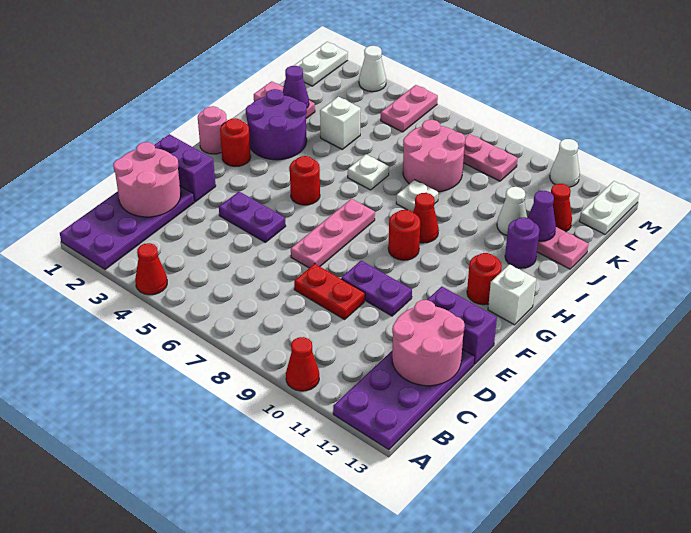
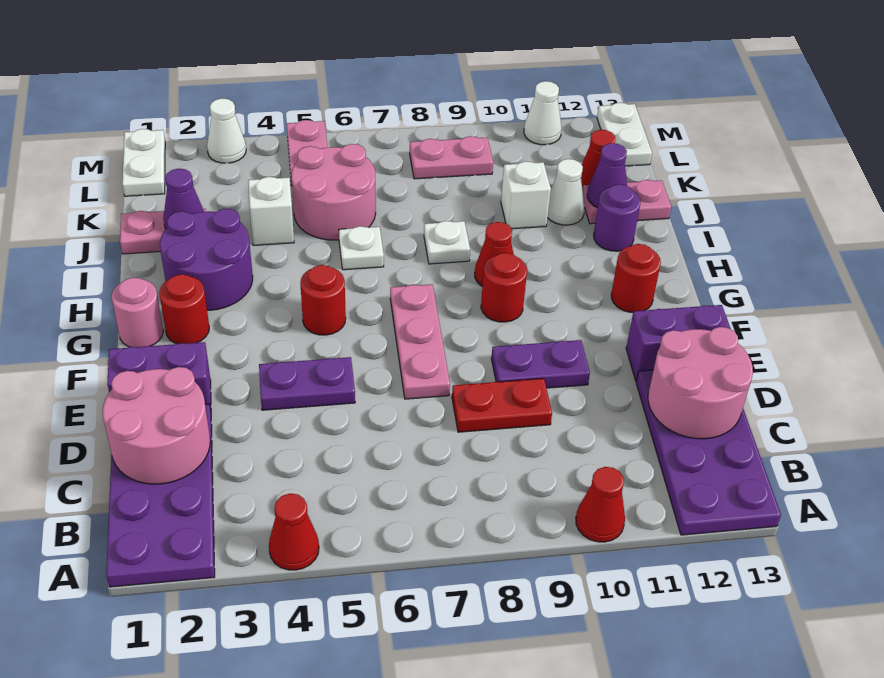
white brick G13 level 1 -> white brick J10 level 1
pink round brick J7:K8 level 1 -> pink round brick J5:K6 level 1

